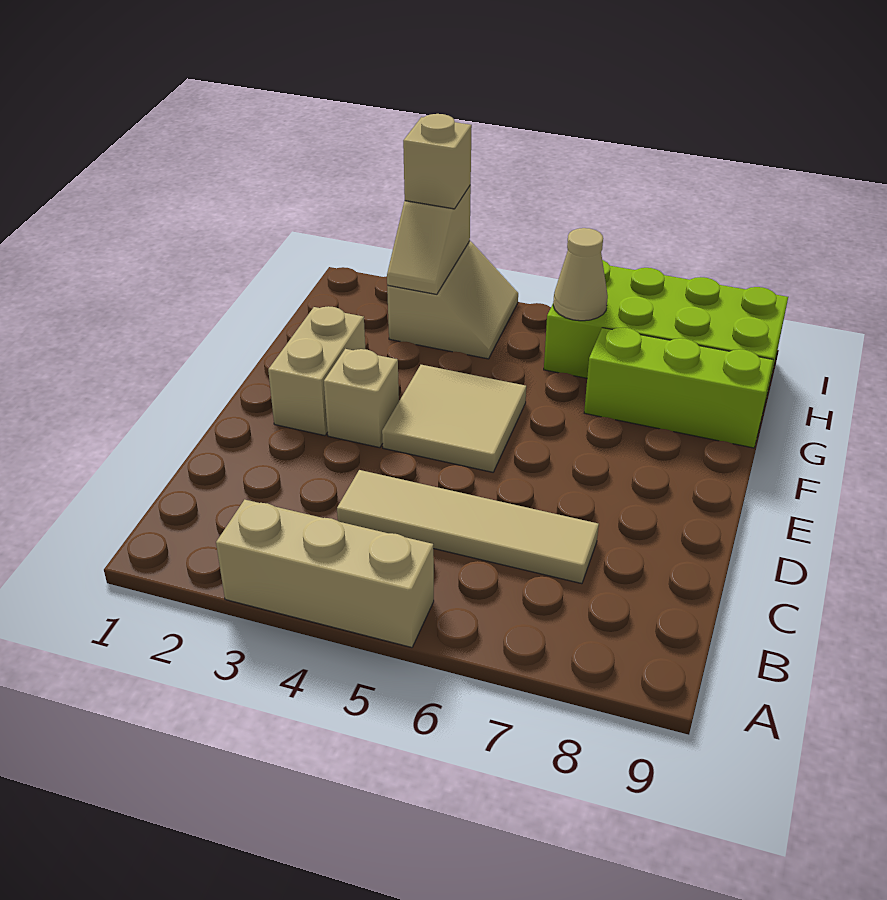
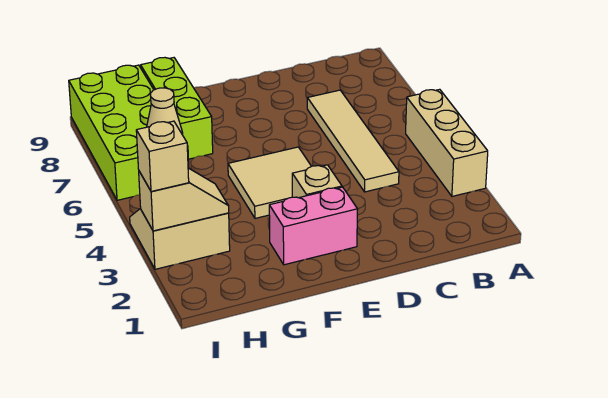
tan brick E2:F2 level 1 -> pink brick E2:F2 level 1

